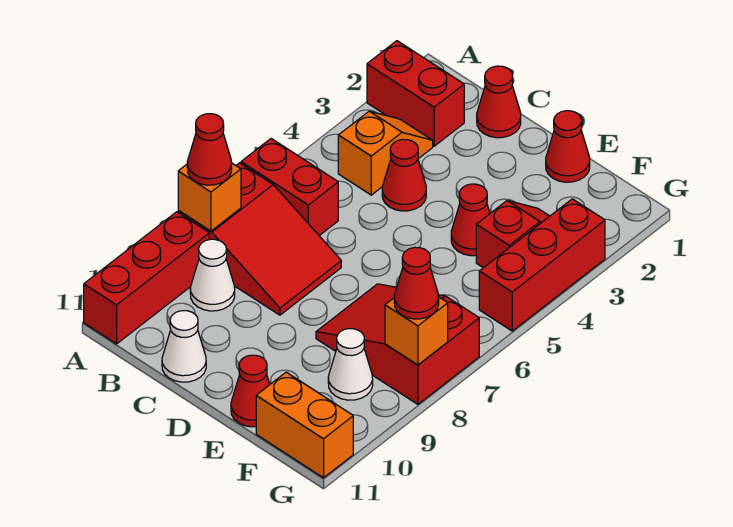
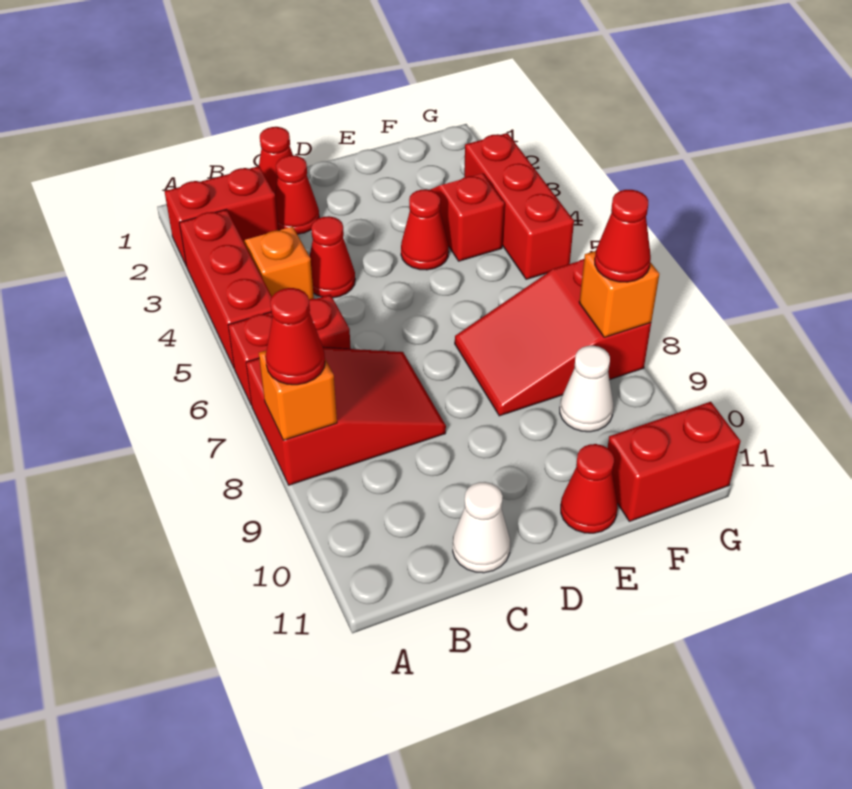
red brick A9:A11 level 1 -> red brick A3:A5 level 1
white cone B9 level 1 -> none
red cone E1 level 1 -> red cone C2 level 1
orange brick F11:G11 level 1 -> red brick F11:G11 level 1

